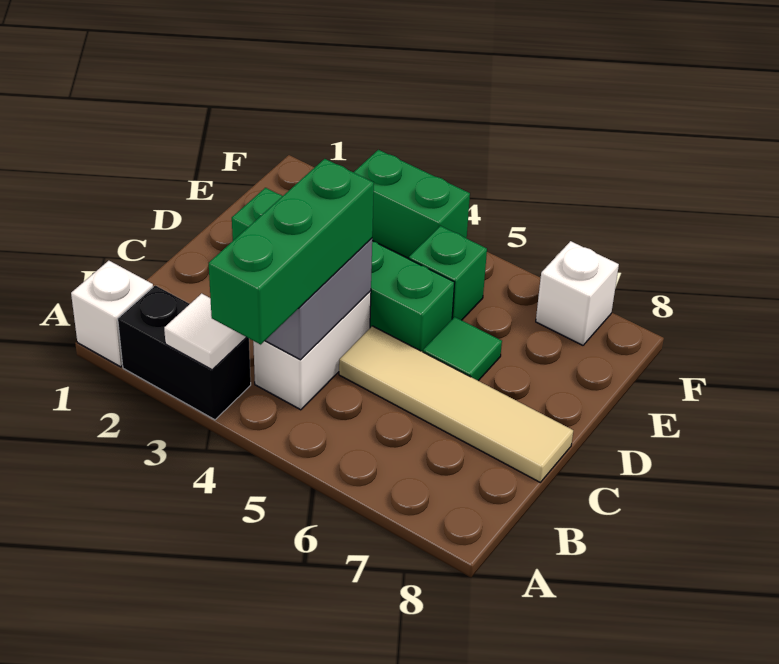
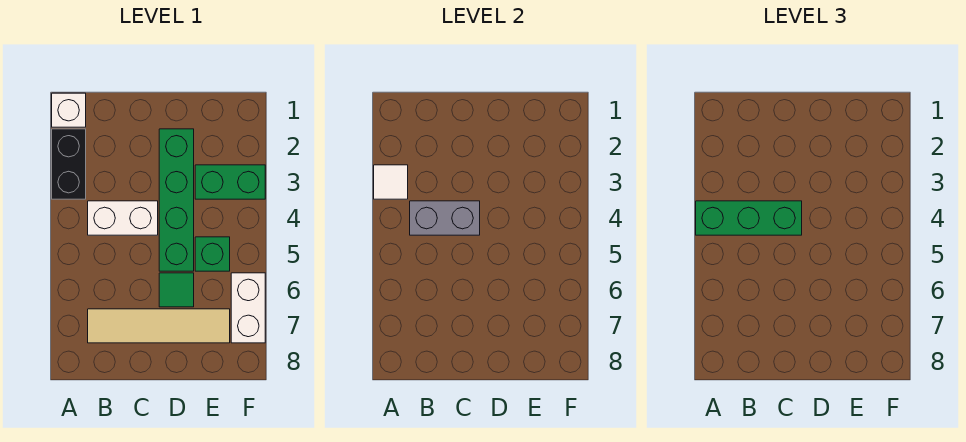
tan tile C5:C8 level 1 -> tan tile B7:E7 level 1
green brick F3:F4 level 1 -> green brick E3:F3 level 1
white brick F7 level 1 -> white brick F6:F7 level 1

